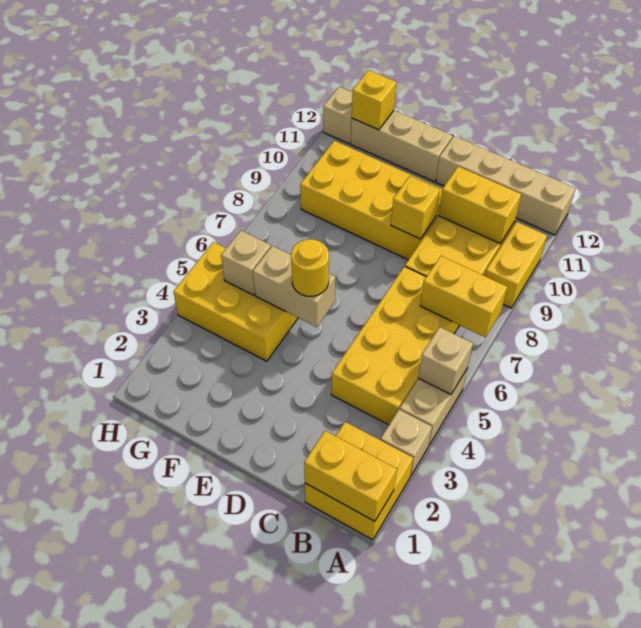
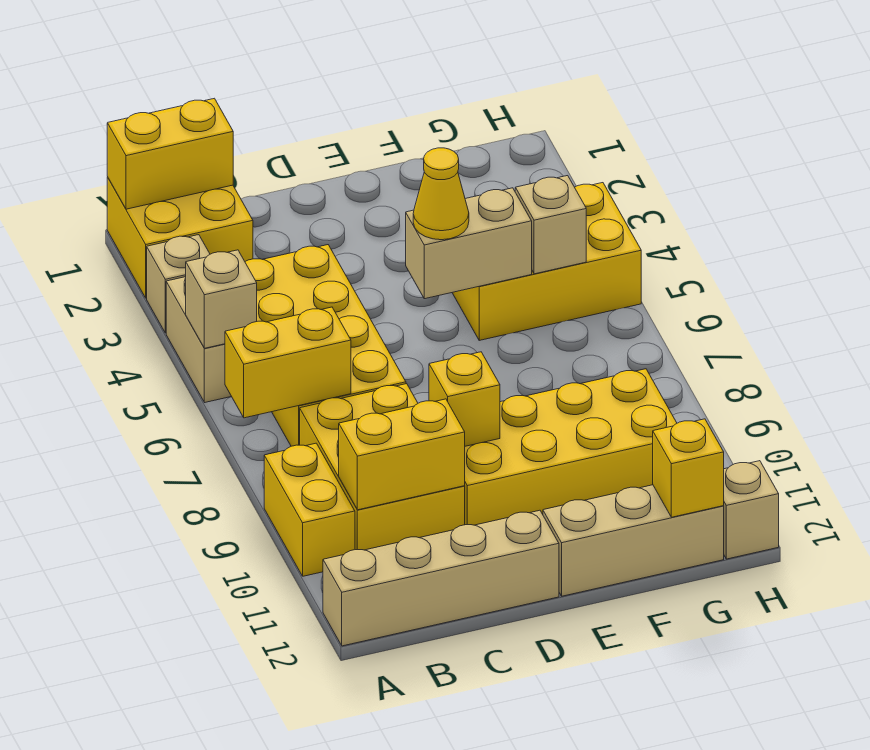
yellow round brick E5 level 3 -> yellow cone E5 level 3

